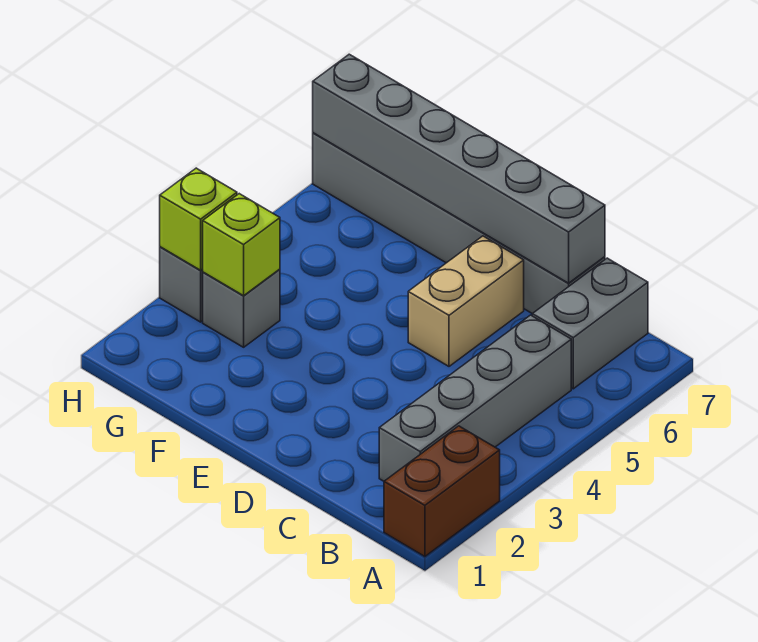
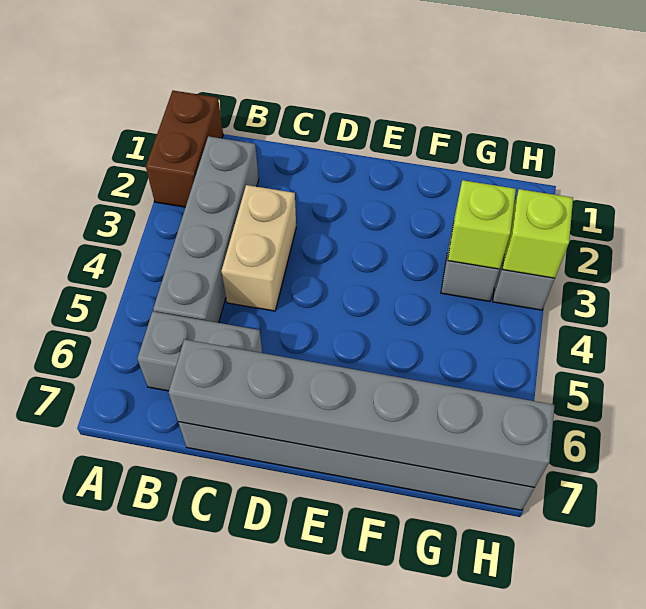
grey brick B6:B7 level 1 -> grey brick B6:C6 level 1
tan brick D5:D6 level 1 -> tan brick C3:C4 level 1

